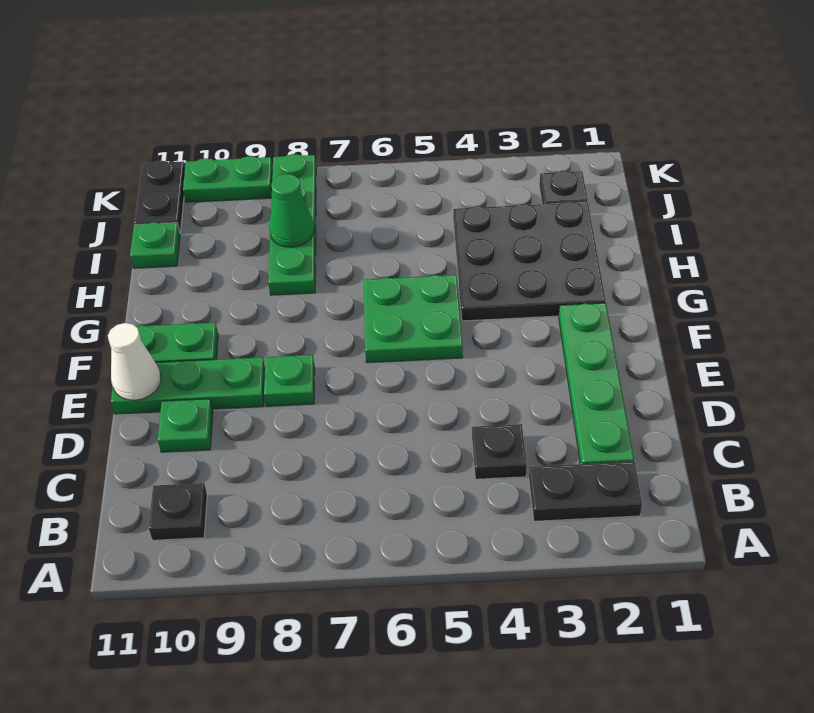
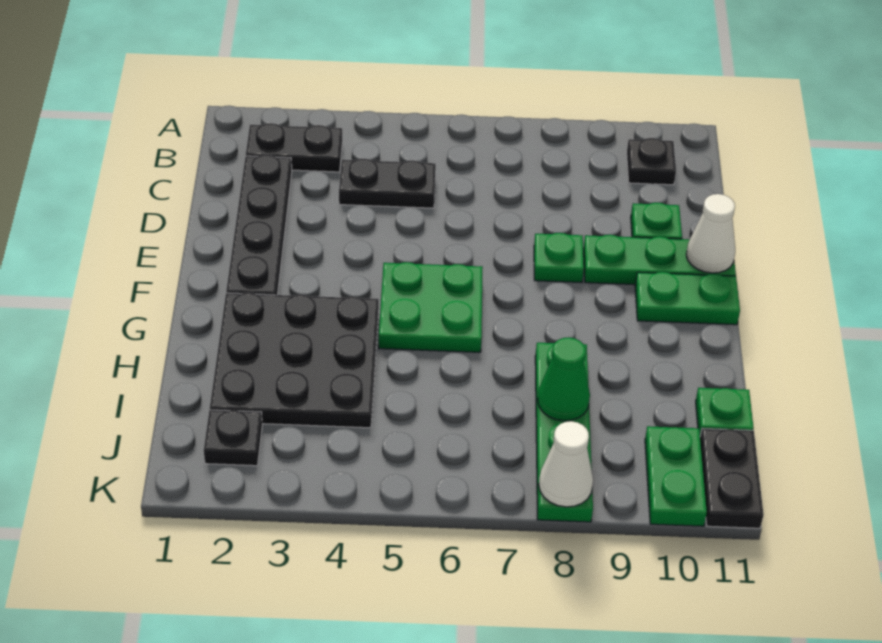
green plate C2:F2 level 1 -> black plate C2:F2 level 1
black plate C4 level 1 -> black plate C4:C5 level 1
none -> white cone K8 level 2
green plate K9:K10 level 1 -> green plate J10:K10 level 1

